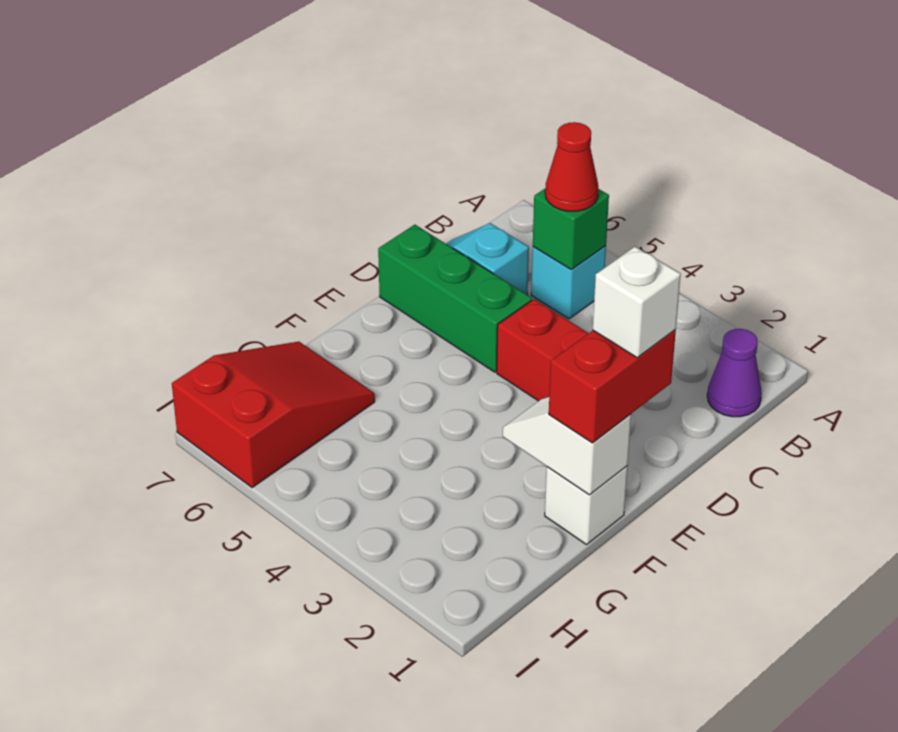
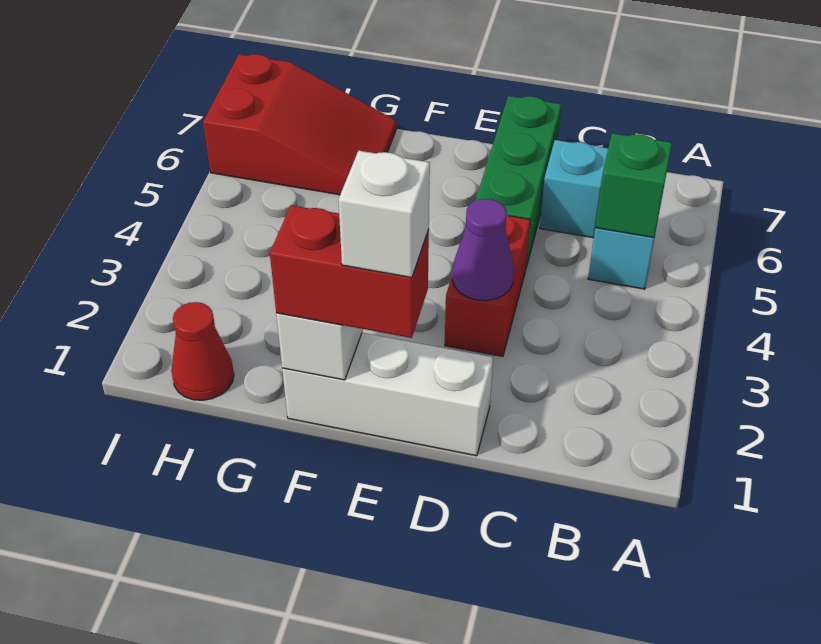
purple cone B1 level 1 -> purple cone D3 level 2
red cone B5 level 3 -> red cone H1 level 1
white brick F1 level 1 -> white brick D1:F1 level 1

